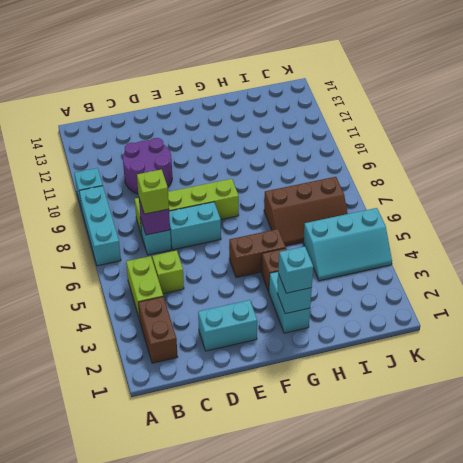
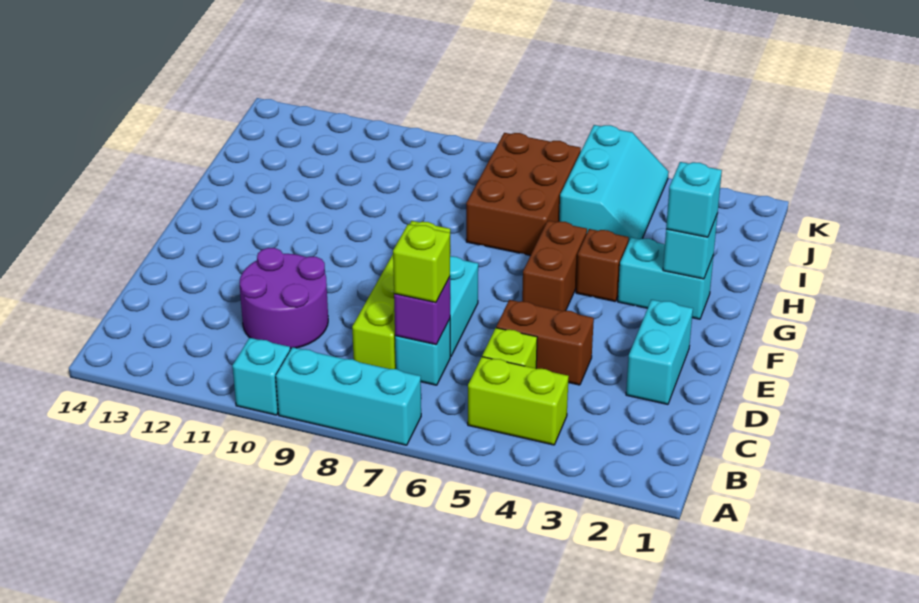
brown brick B2:B3 level 1 -> brown brick D4:D5 level 1
brown slope H6:J7 level 1 top 7 -> brown brick H6:J7 level 1

